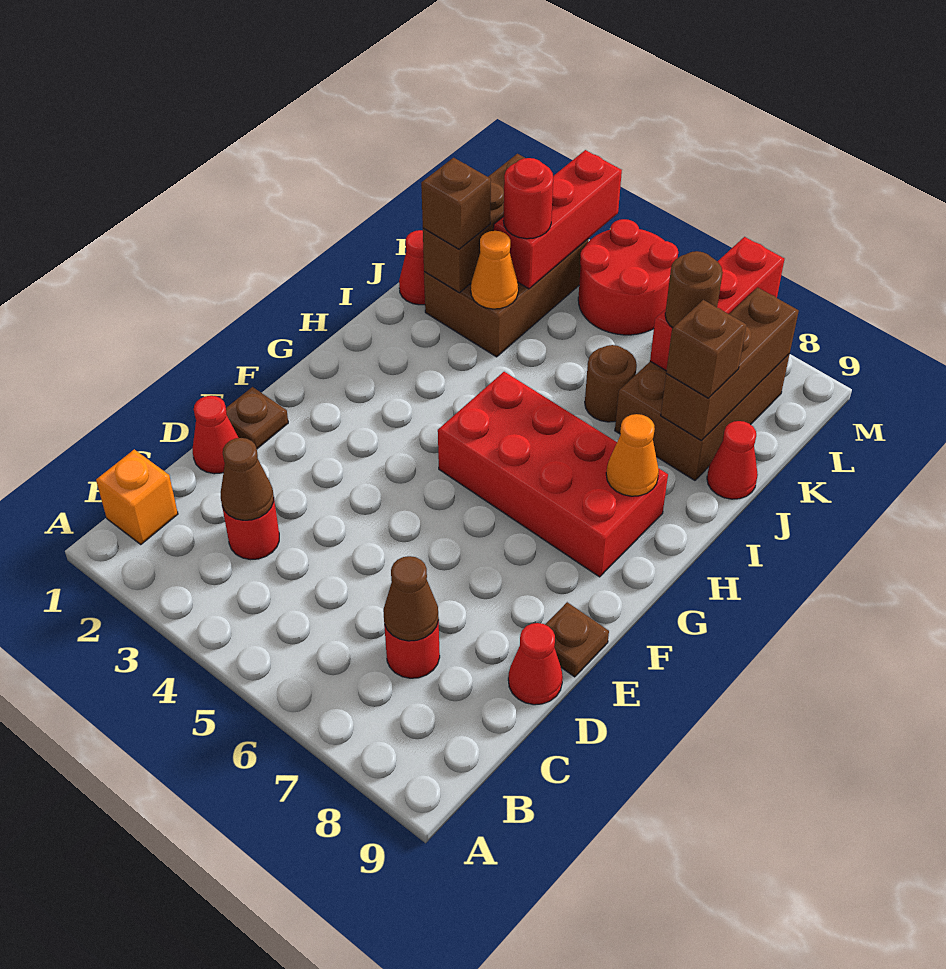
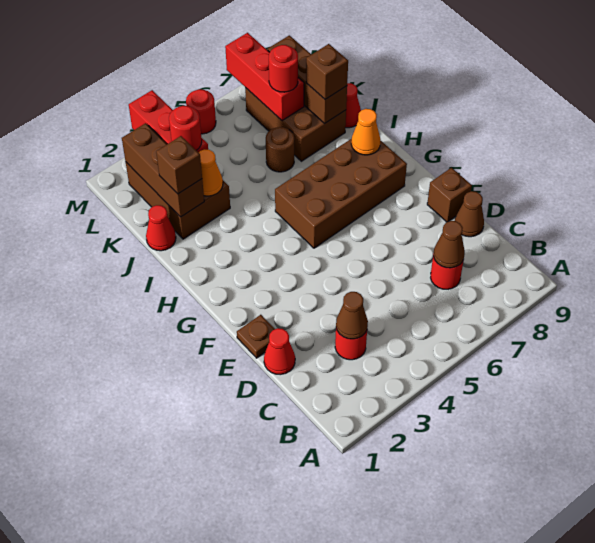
orange brick B1 level 1 -> none
red cone D9 level 1 -> brown cone D9 level 1
brown plate E9 level 1 -> brown brick E9 level 1
red brick G5:H8 level 1 -> brown brick G5:H8 level 1
brown round brick K7 level 3 -> red round brick K7 level 3
red round brick L4:M5 level 1 -> red round brick M5 level 1

